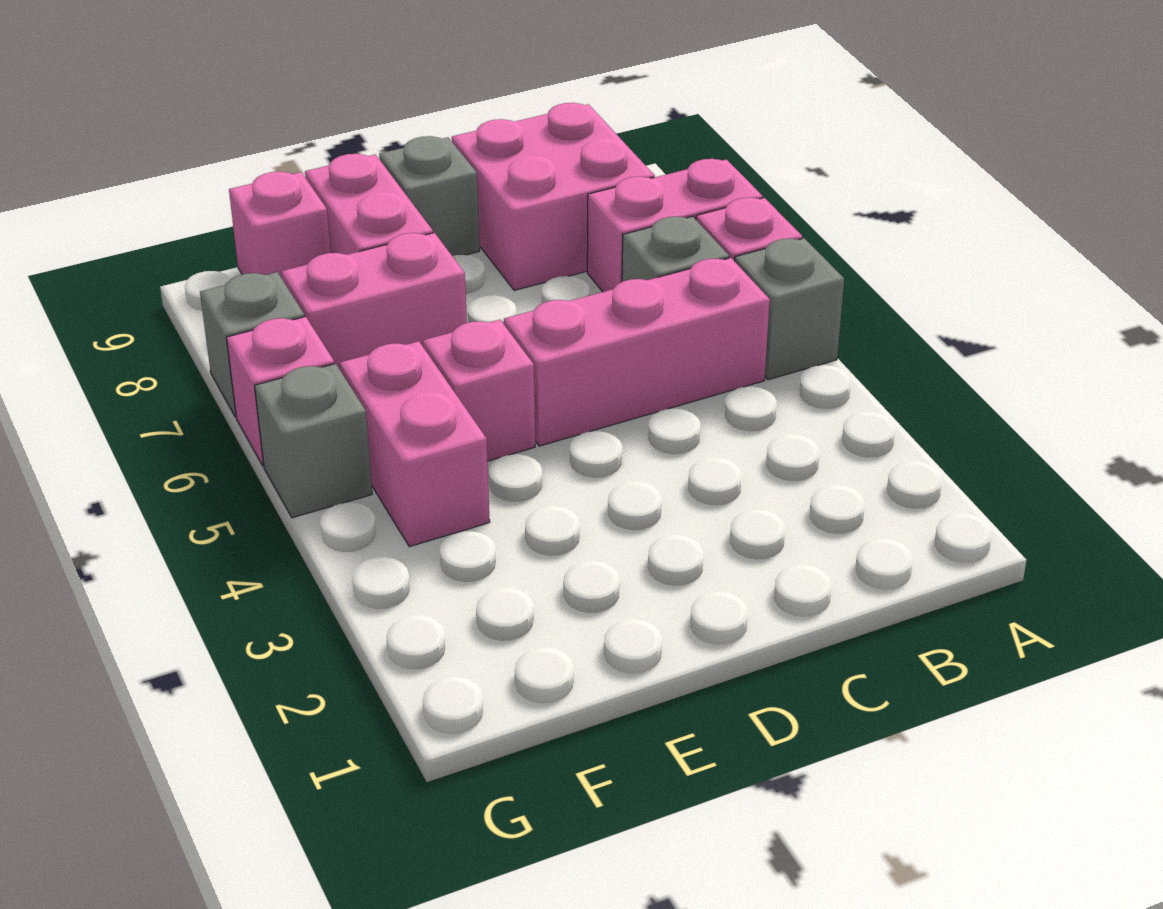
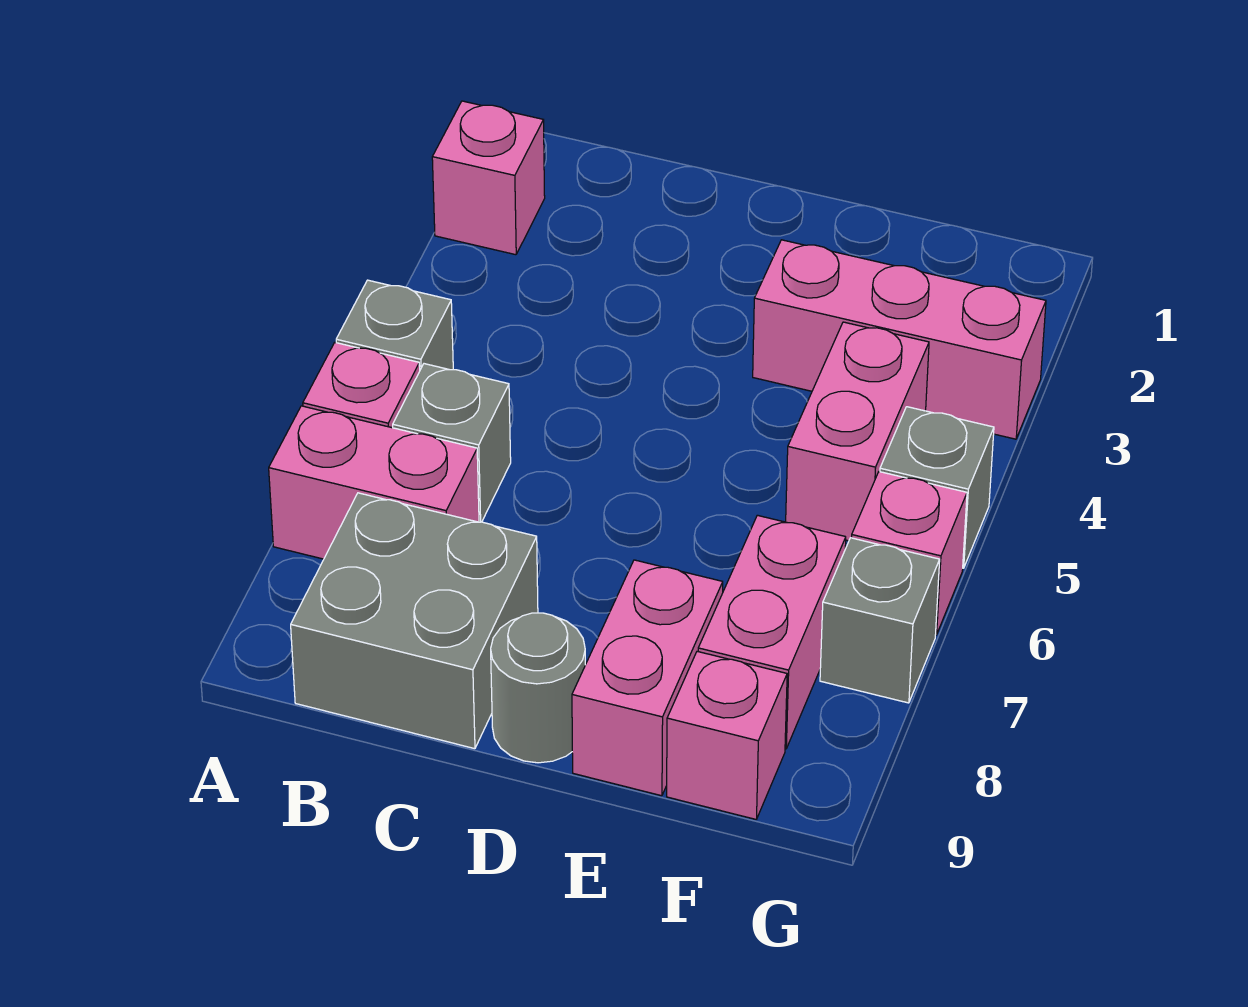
pink brick B5:D5 level 1 -> pink brick E3:G3 level 1
pink brick B8:C9 level 1 -> grey brick B8:C9 level 1
grey brick D9 level 1 -> grey round brick D9 level 1
pink brick E5 level 1 -> pink brick A2 level 1
pink brick E7:F7 level 1 -> pink brick F7:F8 level 1

